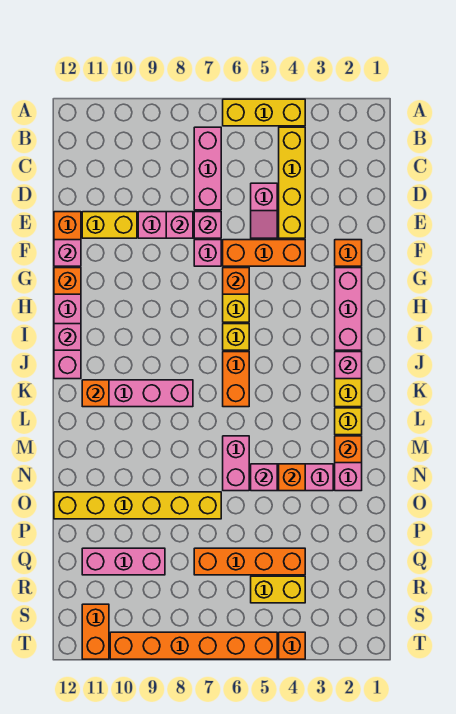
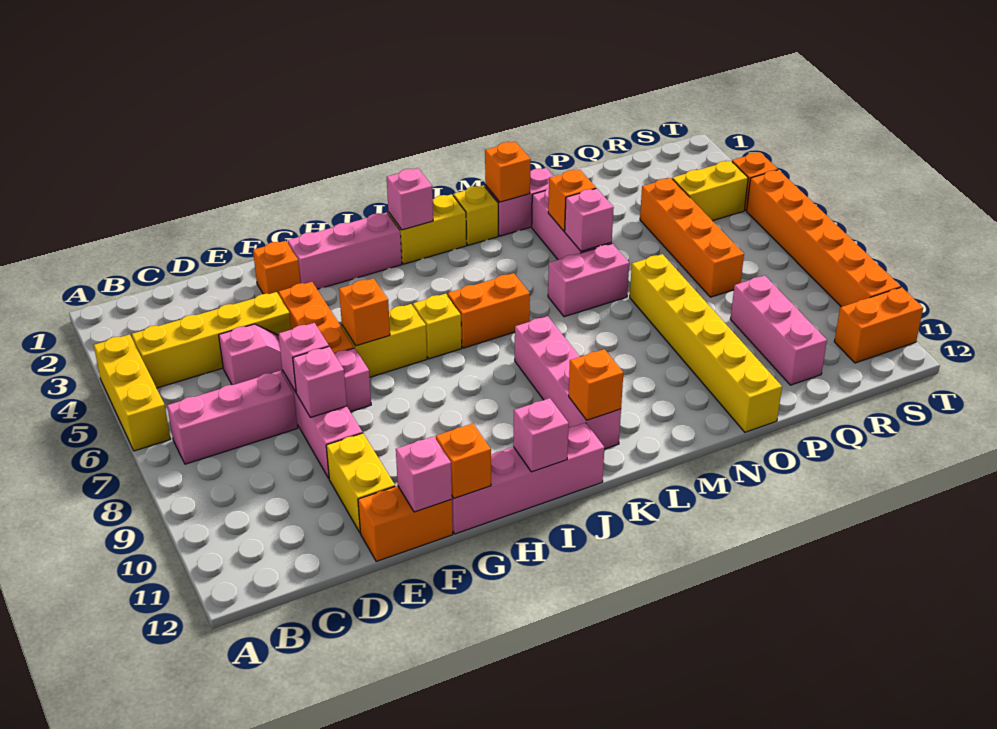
yellow brick R4:R5 level 1 -> yellow brick R4:S4 level 1

